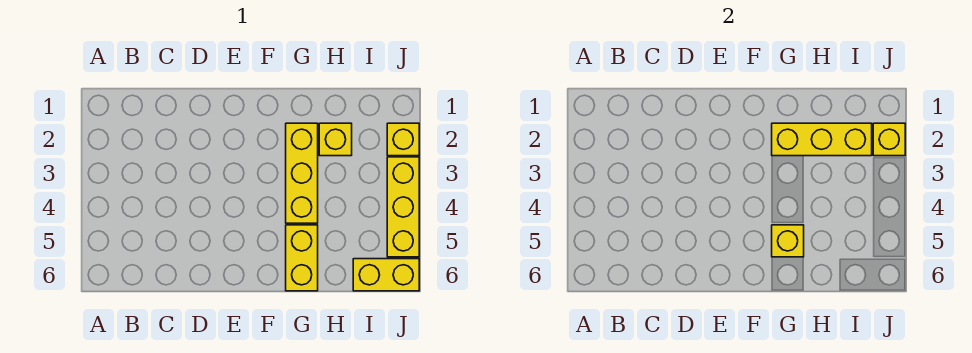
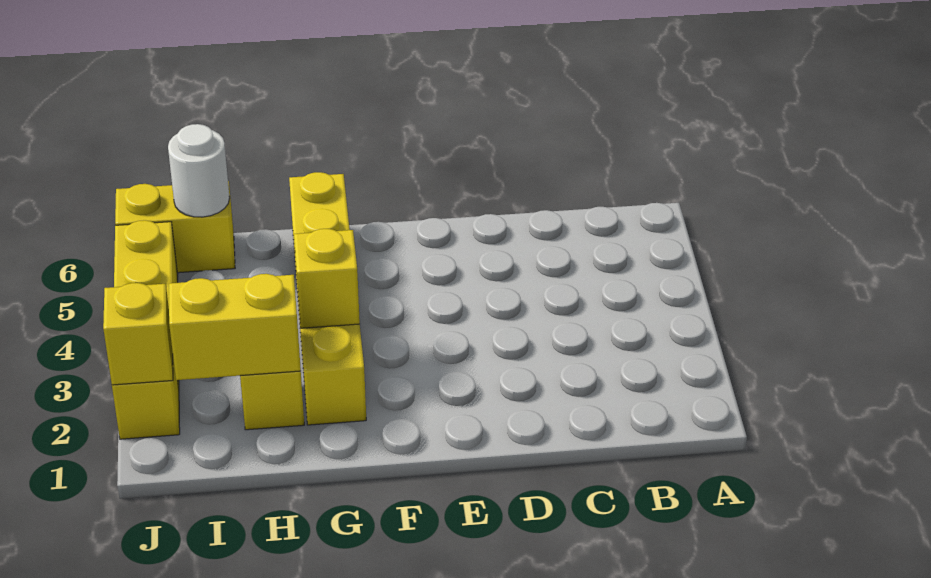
yellow brick G2:I2 level 2 -> yellow brick H2:I2 level 2
yellow brick G5 level 2 -> yellow brick G3 level 2
none -> white round brick I6 level 2

